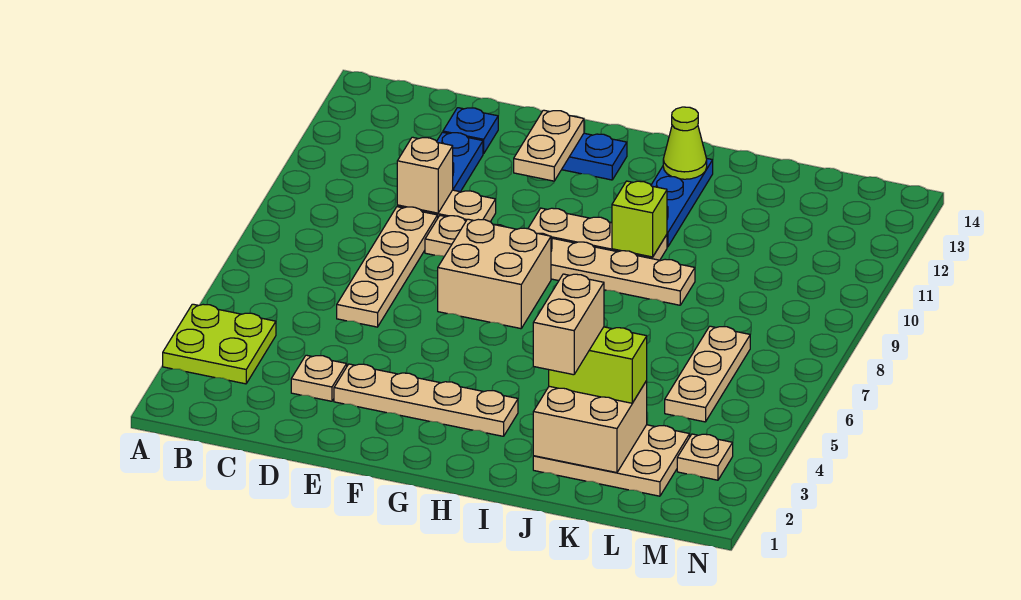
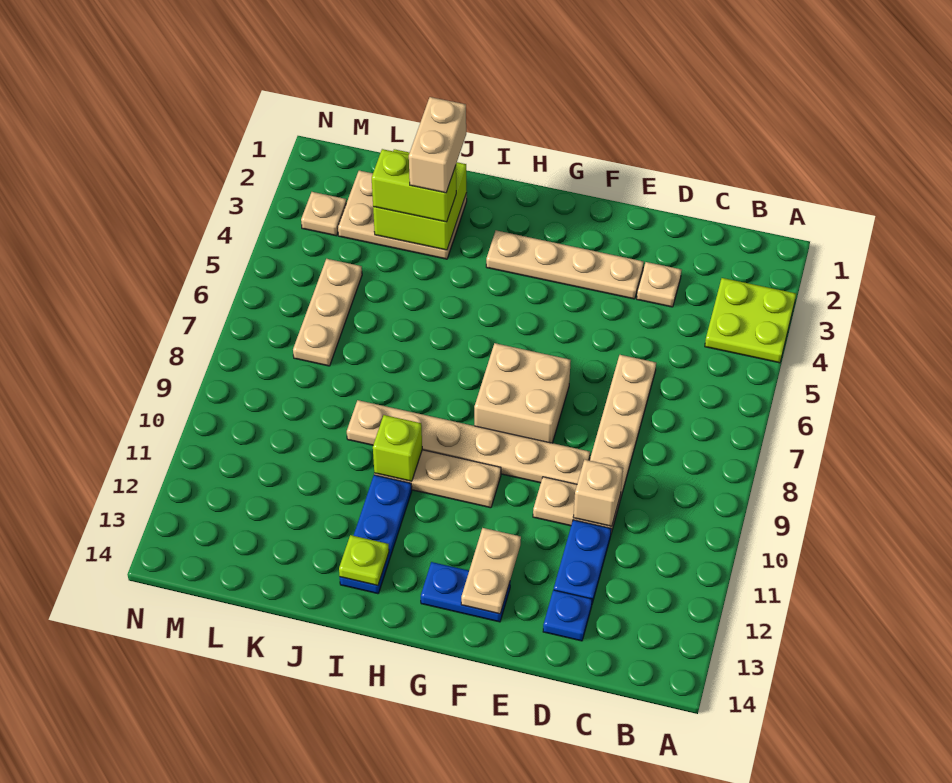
lime cone I13 level 2 -> lime plate I13 level 2
tan brick J2:K3 level 2 -> lime brick J2:K3 level 2

